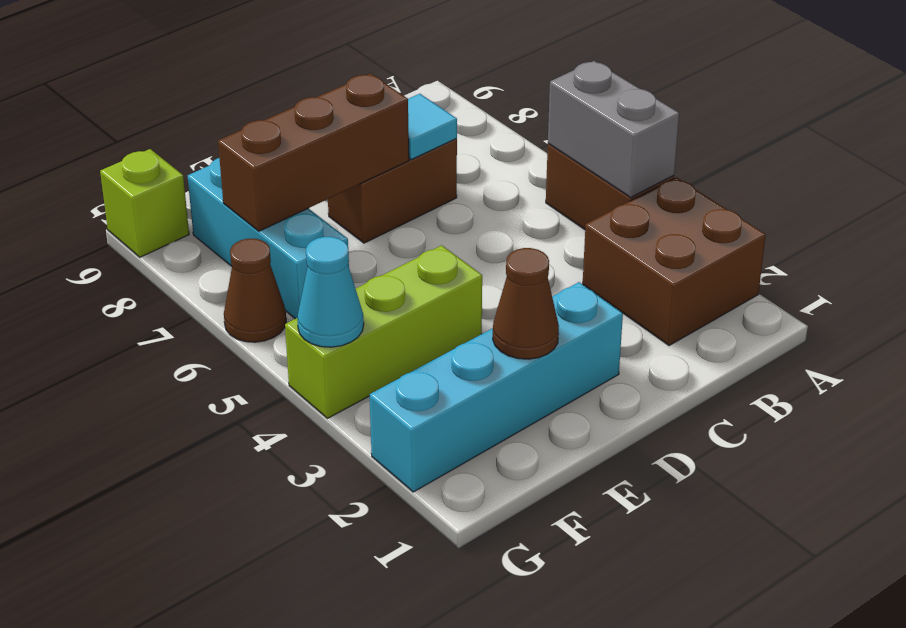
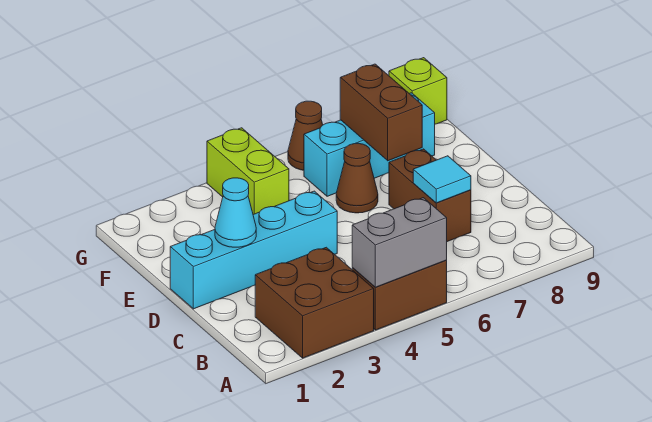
cyan brick D2:G2 level 1 -> cyan brick D1:D4 level 1
brown brick D7:F7 level 2 -> brown brick E7:F7 level 2
brown cone E2 level 2 -> brown cone E6 level 1
lime brick E4:G4 level 1 -> lime brick F4:G4 level 1
cyan cone G4 level 2 -> cyan cone D2 level 2

